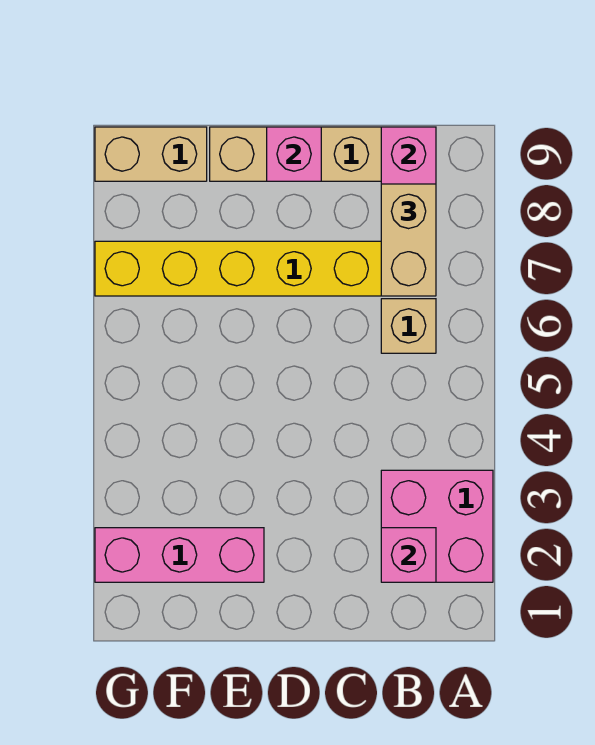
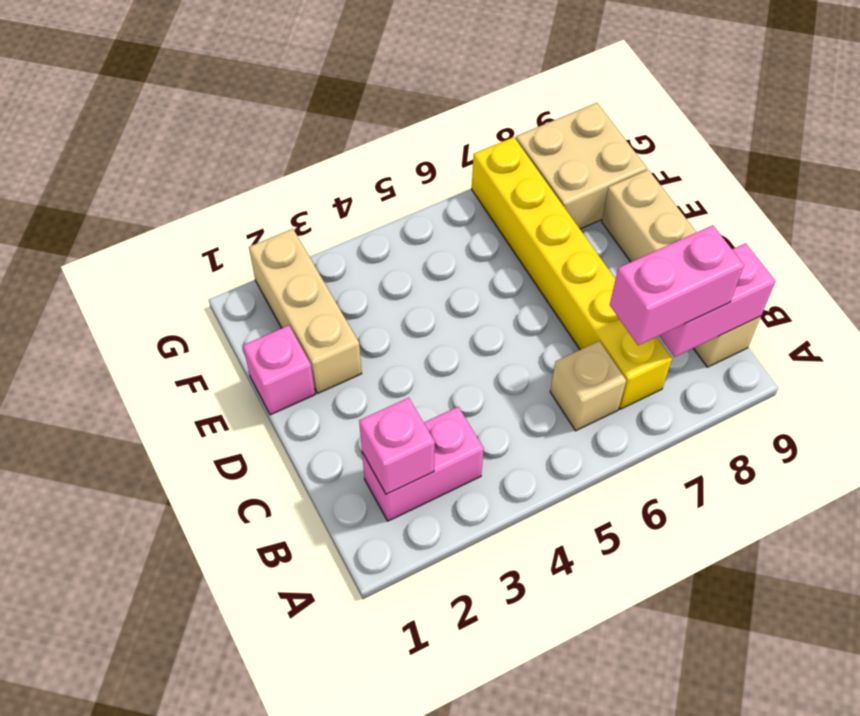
pink brick A2:B3 level 1 -> pink brick B2:B3 level 1
tan brick B7:B8 level 3 -> pink brick B7:B8 level 3
pink brick D9 level 2 -> pink brick E1 level 1
pink brick E2:G2 level 1 -> tan brick E2:G2 level 1
tan brick F9:G9 level 1 -> tan brick F8:G9 level 1

